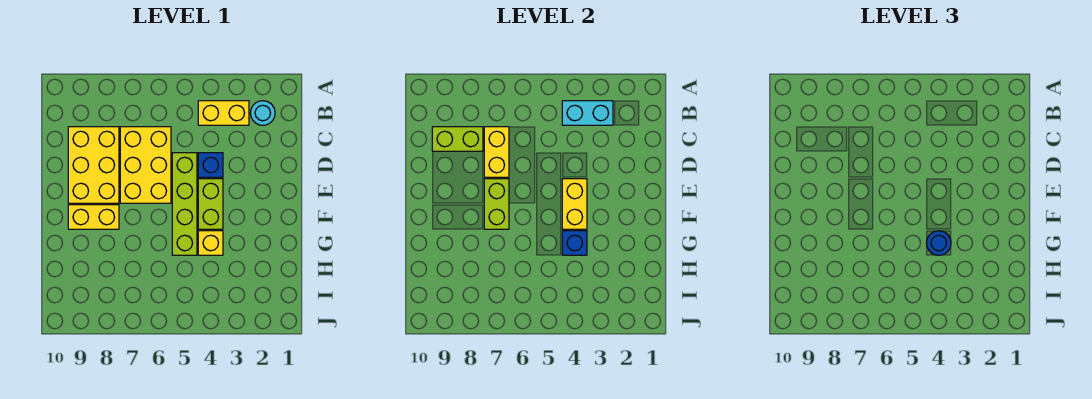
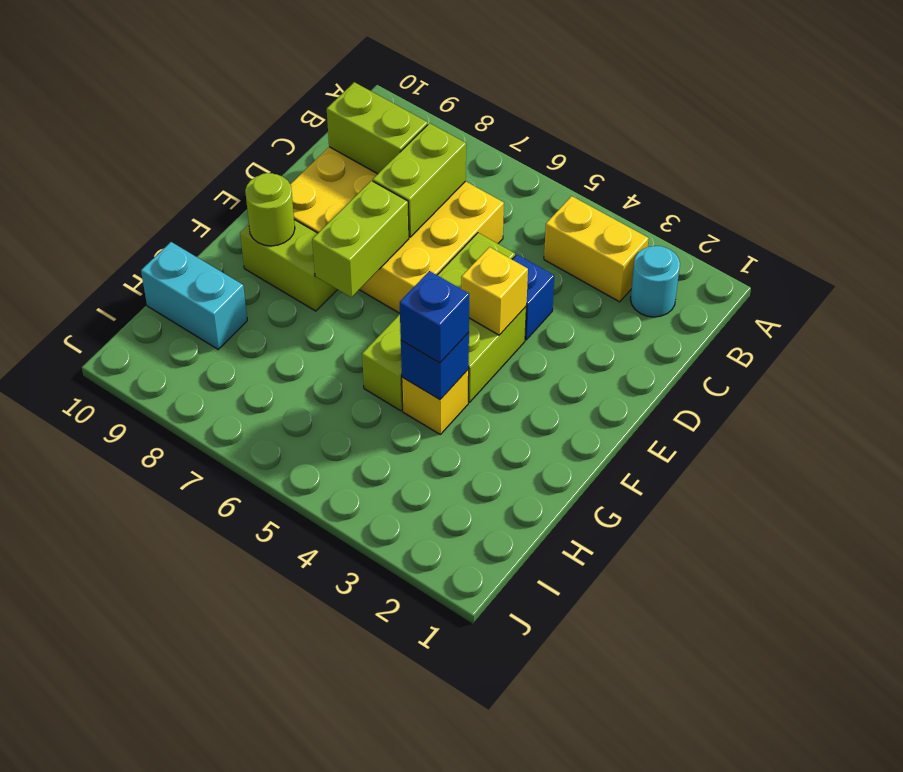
cyan brick B3:B4 level 2 -> cyan brick H9:H10 level 1
yellow brick C7:D7 level 2 -> lime brick C7:D7 level 2
yellow brick E4:F4 level 2 -> yellow brick E4 level 2
yellow brick F8:F9 level 1 -> lime brick F8:F9 level 1
none -> lime round brick F9 level 2
blue round brick G4 level 3 -> blue brick G4 level 3

